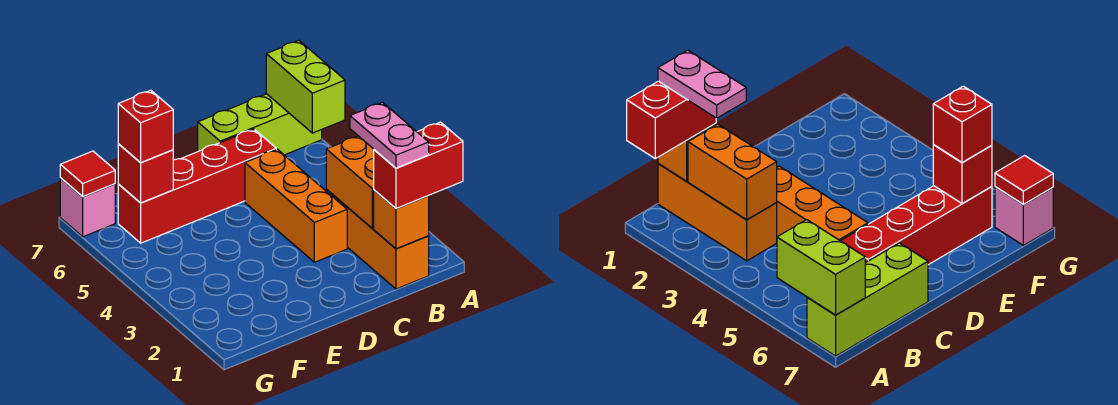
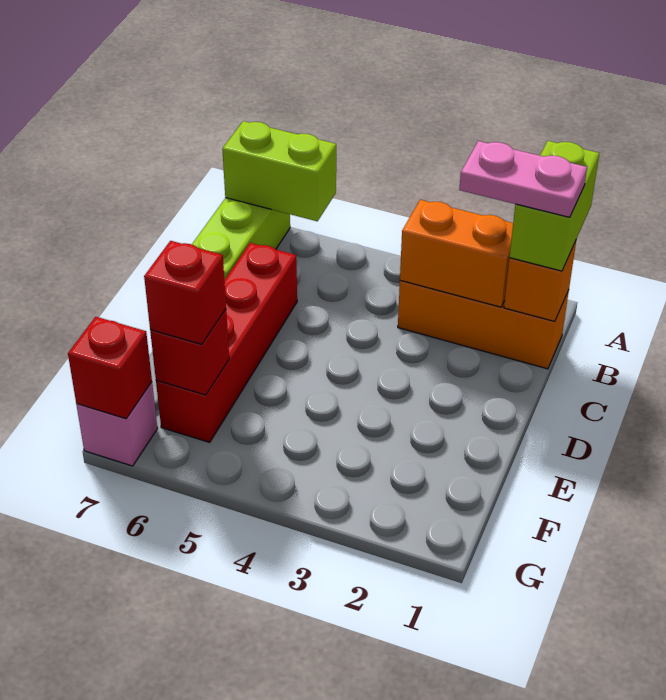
red brick A1:B1 level 3 -> lime brick A1:B1 level 3
orange brick C3:C5 level 1 -> none
red tile G7 level 2 -> red brick G7 level 2

